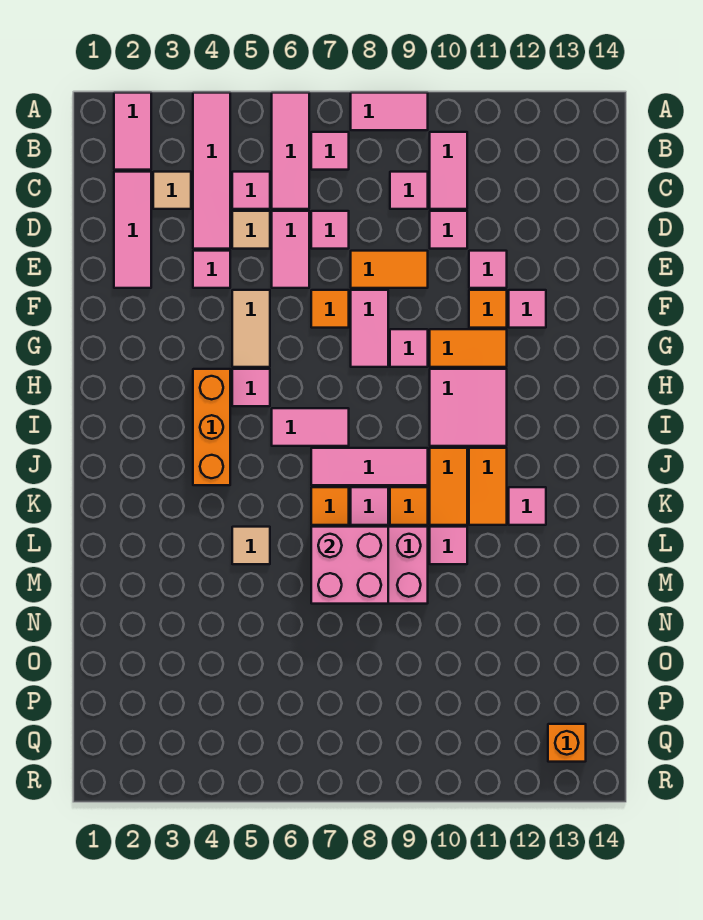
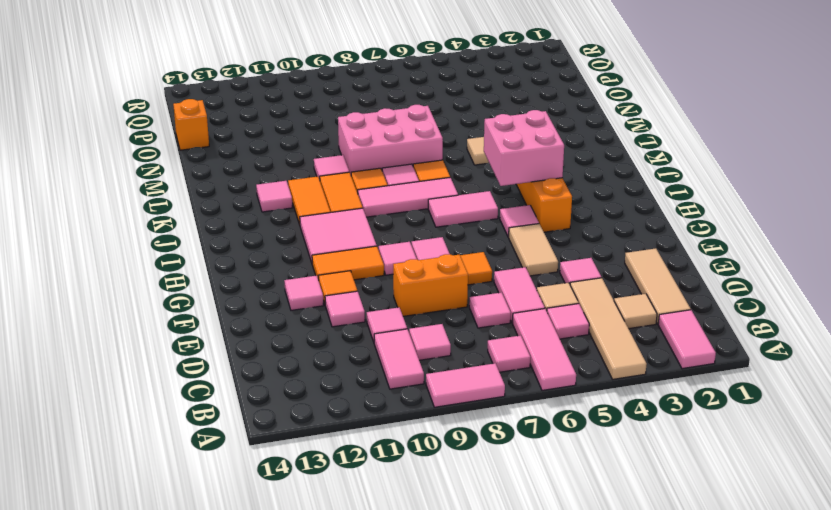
pink tile A4:D4 level 1 -> tan tile A4:D4 level 1
pink tile C2:E2 level 1 -> tan tile C2:E2 level 1
orange tile E8:E9 level 1 -> orange brick E8:E9 level 1
pink brick L7:M8 level 2 -> pink brick I4:J5 level 2
orange brick Q13 level 1 -> orange brick O14 level 1

